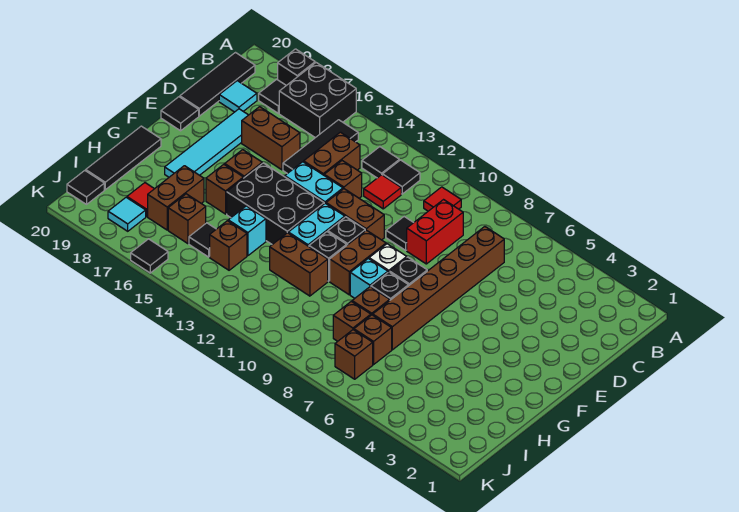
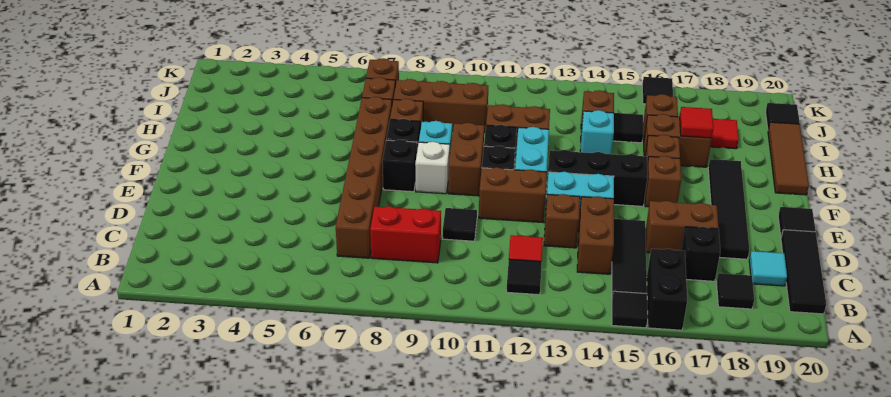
black brick A16:B17 level 1 -> black brick A16:B16 level 1
black brick A18 level 1 -> black brick C17 level 1
red tile B10 level 1 -> red tile H17 level 2
black tile B13 level 1 -> black tile A15 level 1
red brick C9:D9 level 1 -> red brick C8:C9 level 1
cyan tile D18:G18 level 1 -> black tile D18:G18 level 1
black brick F13:G15 level 1 -> black brick F13:F15 level 1
black tile G20:I20 level 1 -> brown tile G20:I20 level 1
brown brick H17:I17 level 1 -> brown brick H16:H17 level 1
brown brick I8 level 1 -> brown brick I8:I10 level 1
cyan tile J18 level 1 -> none

